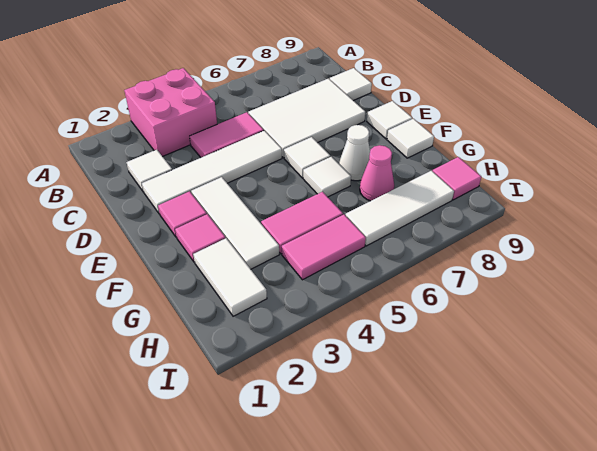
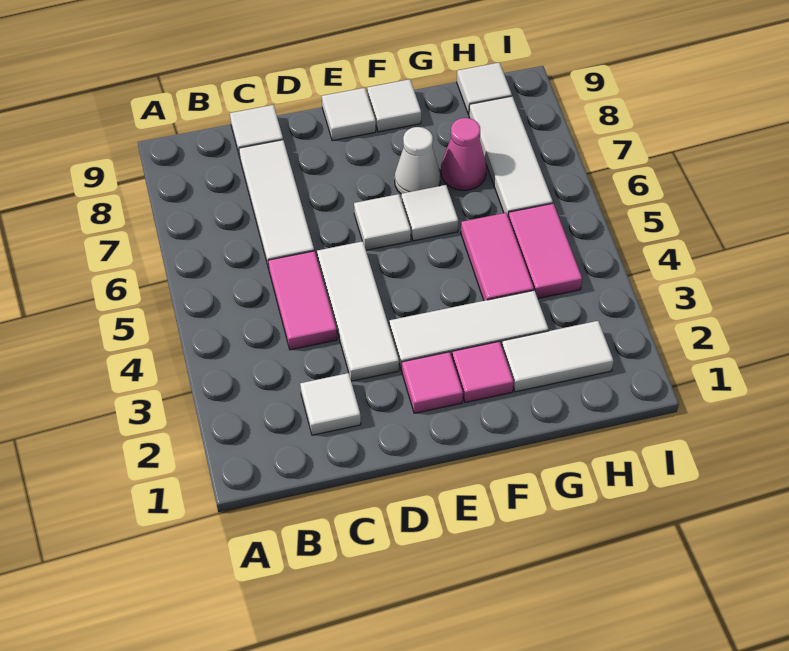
pink brick A3:B4 level 1 -> none
white tile C6:D8 level 1 -> white tile C6:C8 level 1
white tile D2:D5 level 1 -> white tile D3:D5 level 1
pink tile H9 level 1 -> white tile H9 level 1

